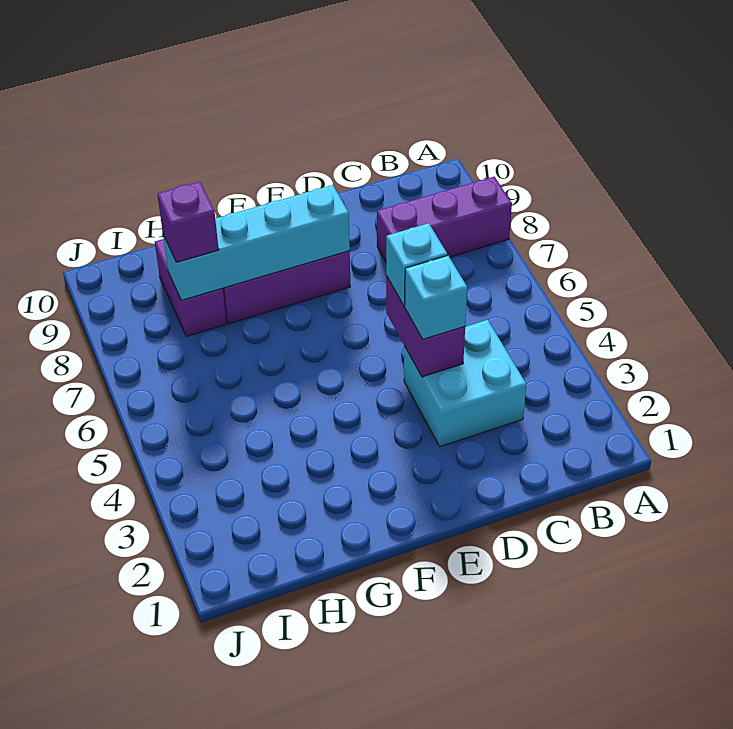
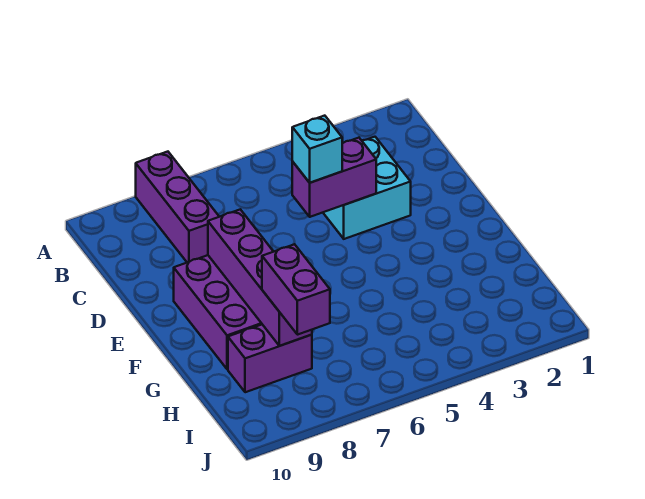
cyan brick D4 level 3 -> none
cyan brick E8:H8 level 2 -> purple brick E8:H8 level 2
purple brick H8 level 3 -> purple brick H8:I8 level 3

